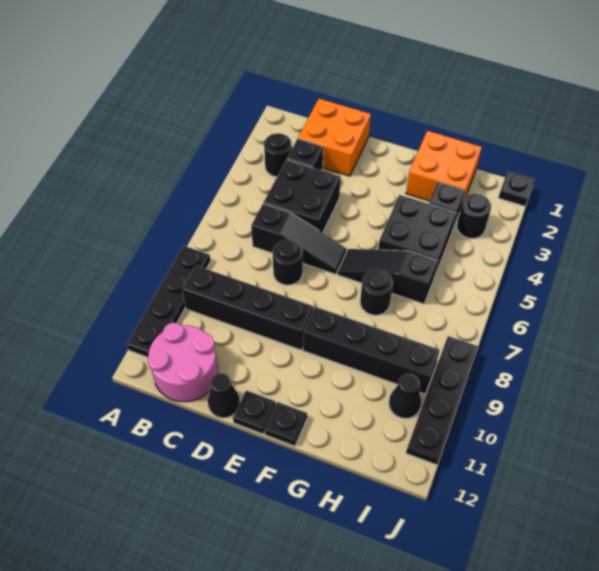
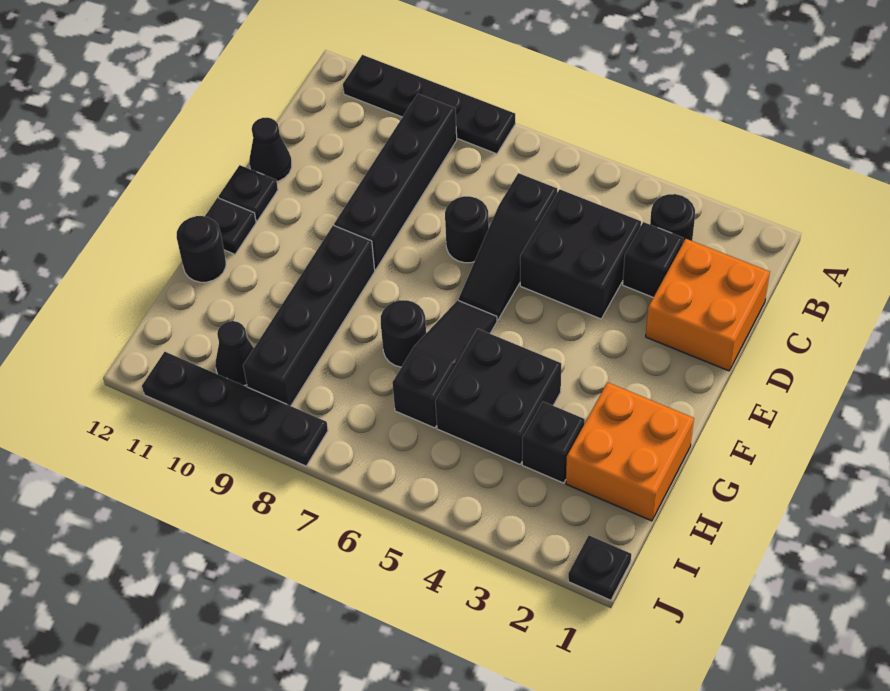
pink round brick B11:C12 level 1 -> none
black round brick I3 level 1 -> black round brick G12 level 1

